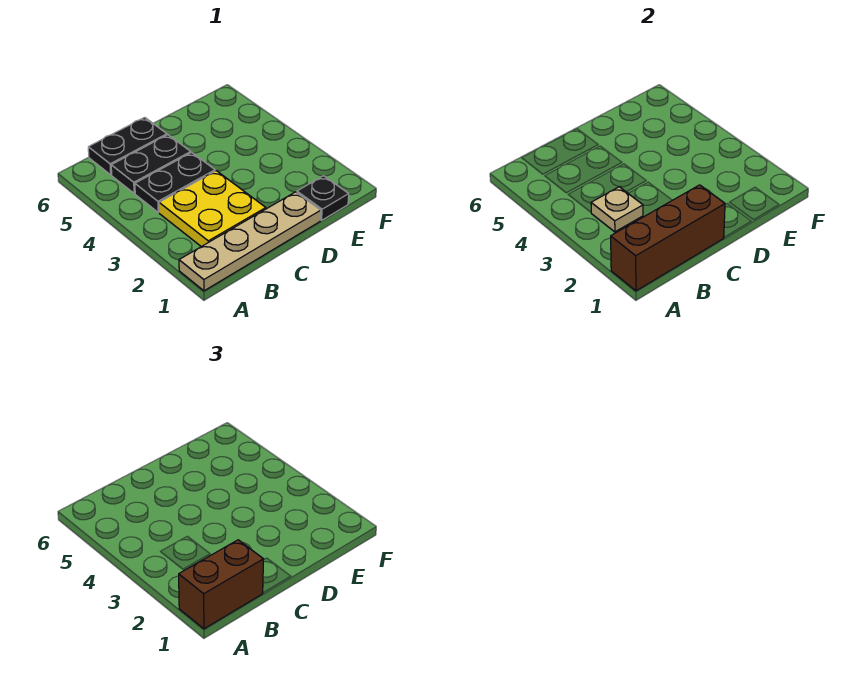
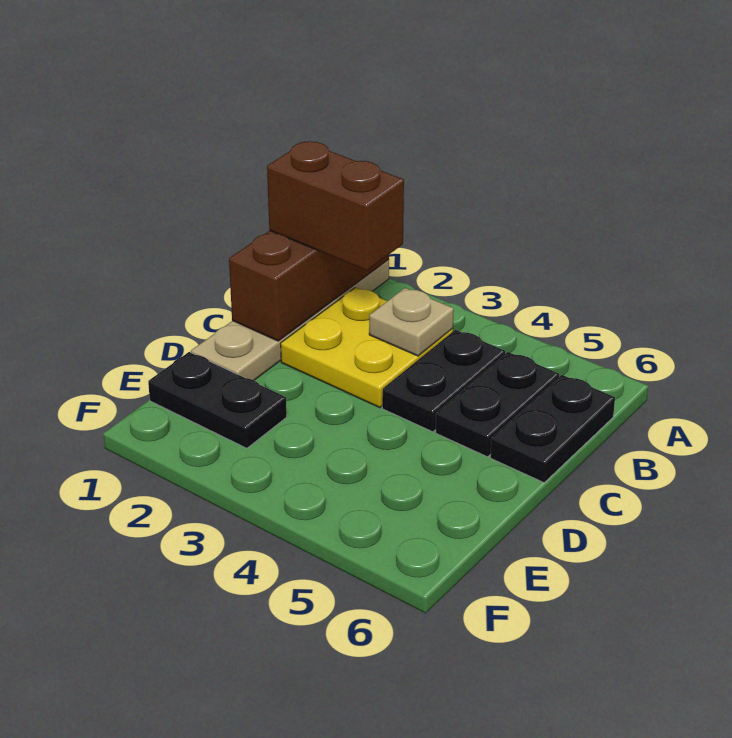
brown brick A1:B1 level 3 -> brown brick B1:B2 level 3
black plate E1 level 1 -> black plate E1:E2 level 1

